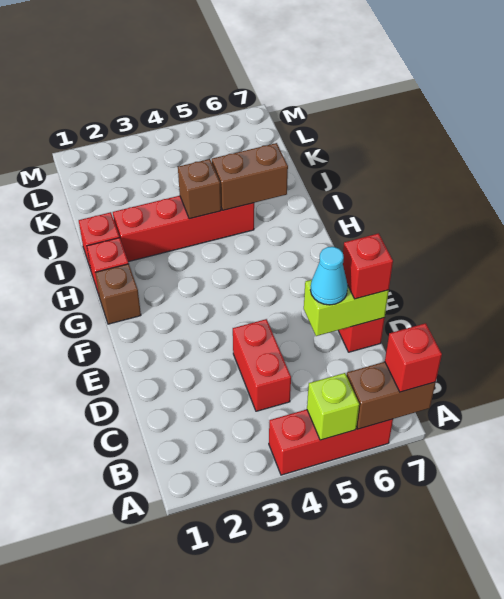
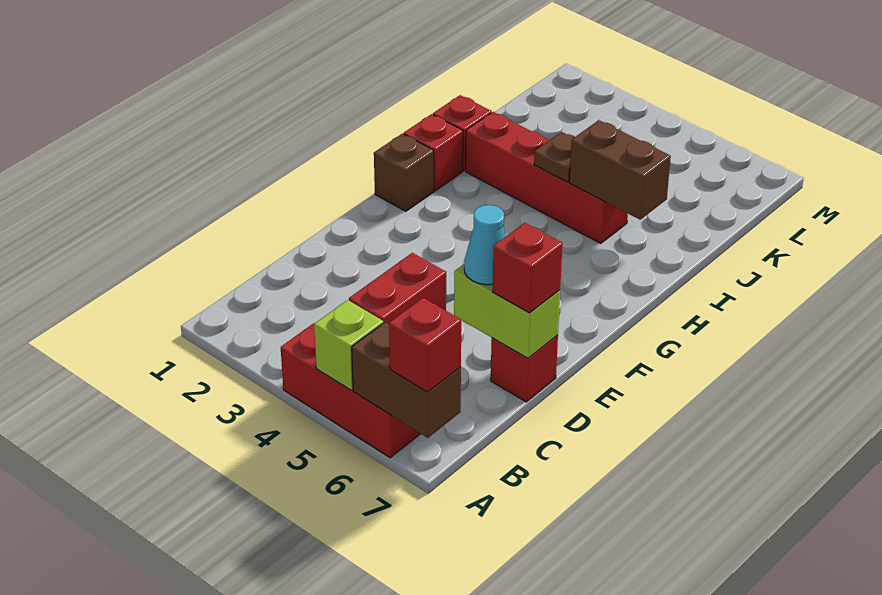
brown brick I4 level 2 -> brown plate I4 level 2

